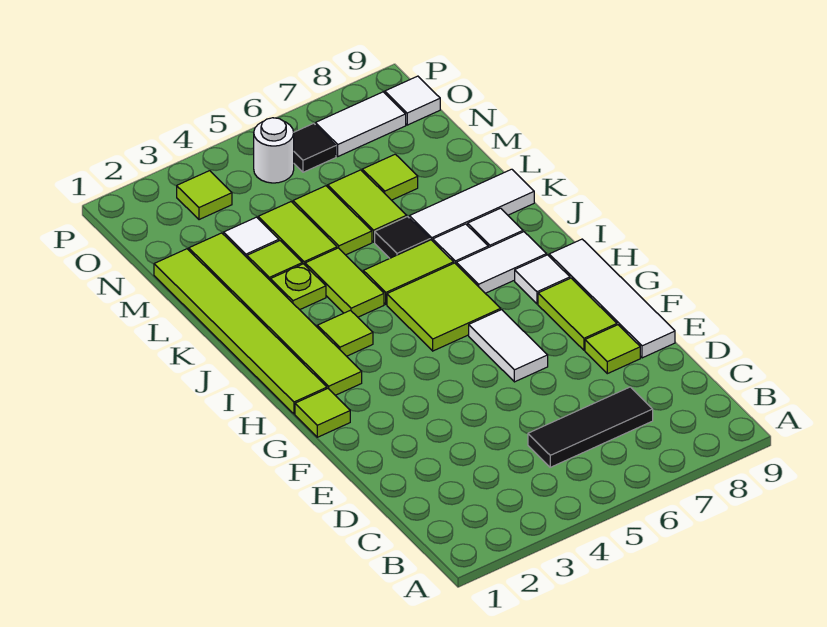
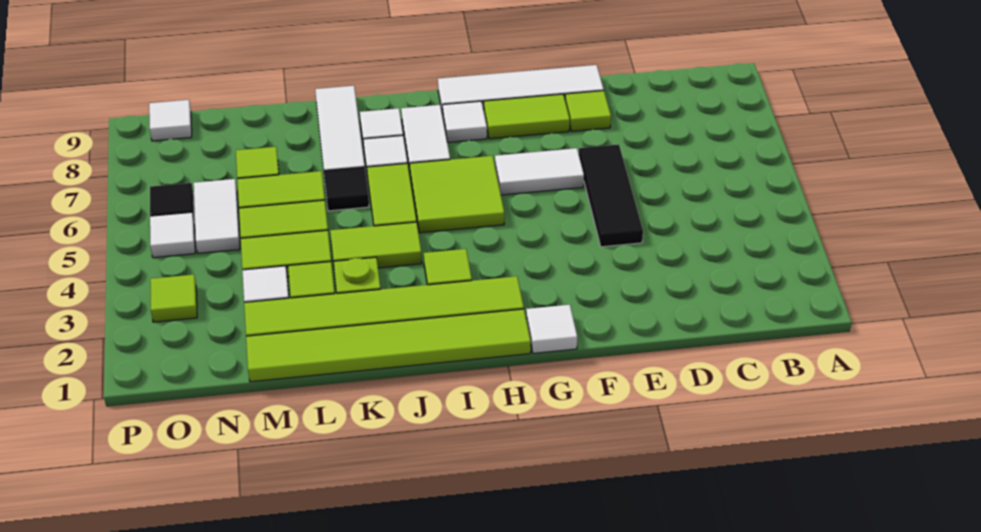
black tile C5:C7 level 1 -> black tile E4:E6 level 1
lime tile G1 level 1 -> white tile G1 level 1
white round brick O5 level 1 -> white tile O5 level 1
white tile O7:O8 level 1 -> white tile N5:N6 level 1

